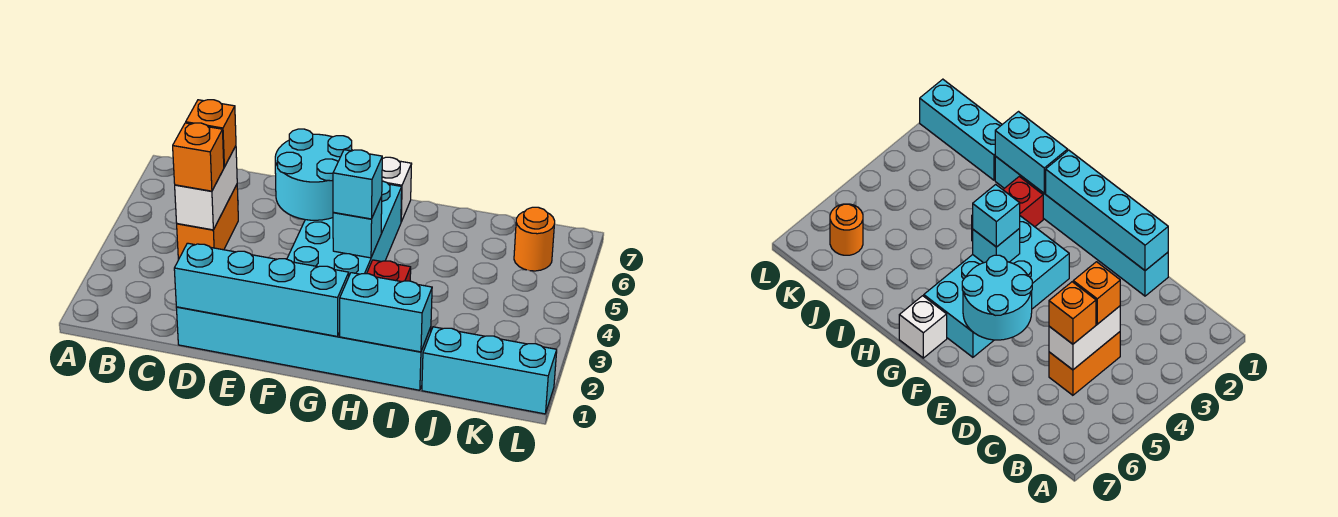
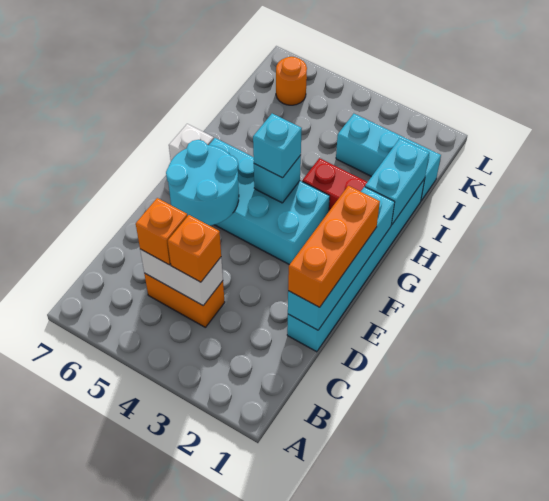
none -> orange brick D1:F1 level 3
cyan brick J1:L1 level 1 -> cyan brick J1:J3 level 1

